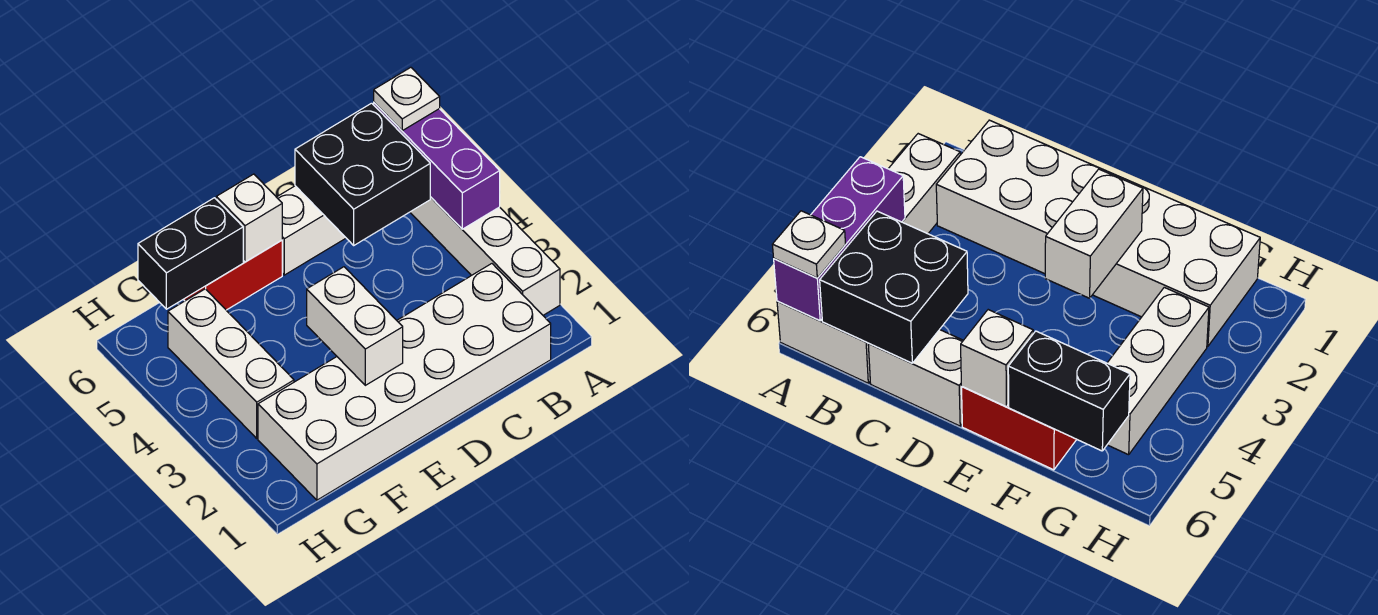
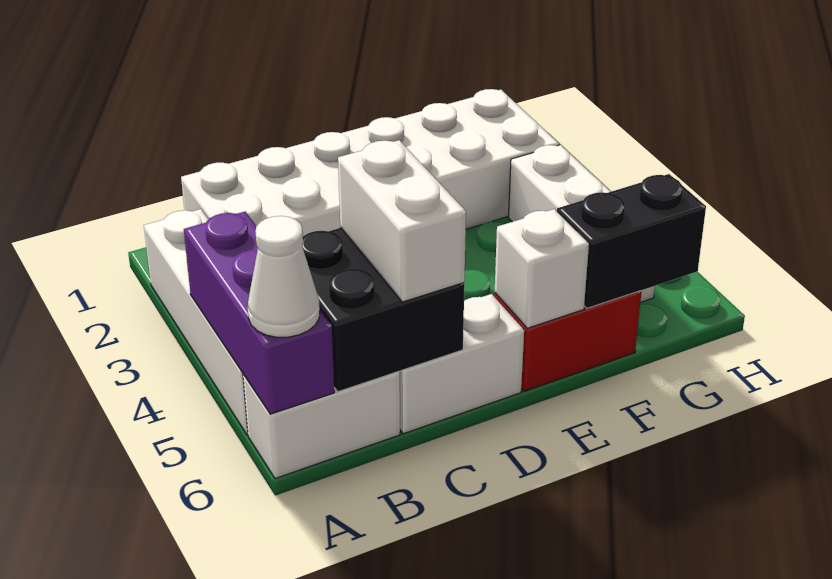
white plate A6 level 3 -> white cone A6 level 3
white brick E2:E3 level 2 -> white brick C5:C6 level 3

